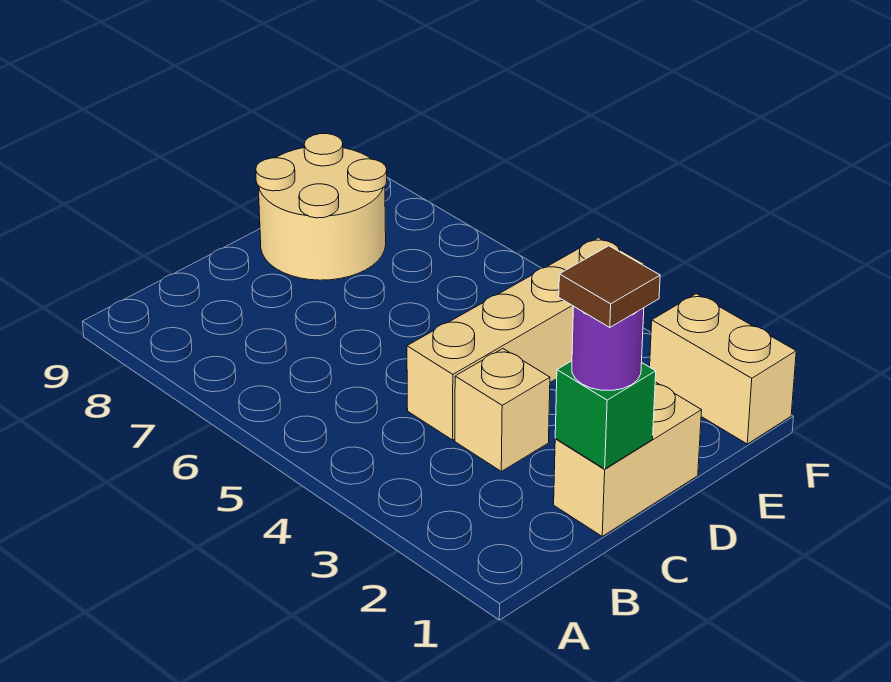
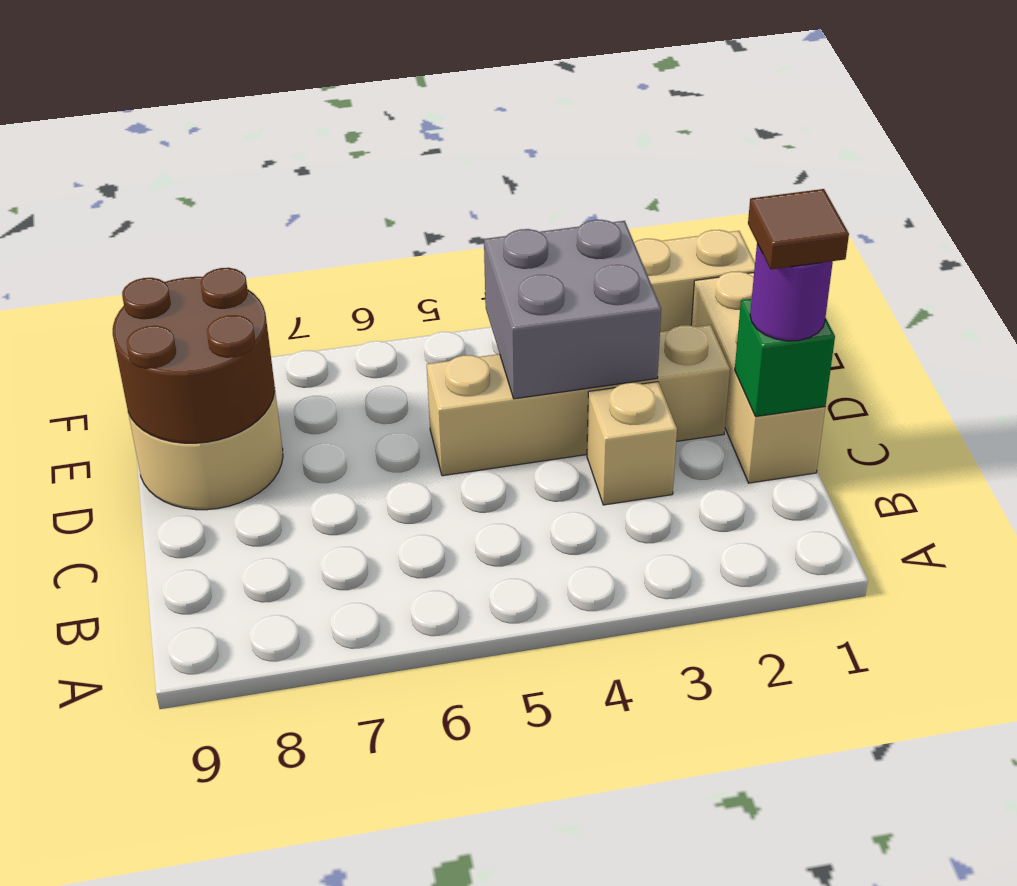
tan brick C1:D1 level 1 -> tan brick C1:E1 level 1
tan brick C4:F4 level 1 -> tan brick D2:D5 level 1
none -> grey brick D3:E4 level 2
none -> brown round brick D8:E9 level 2

